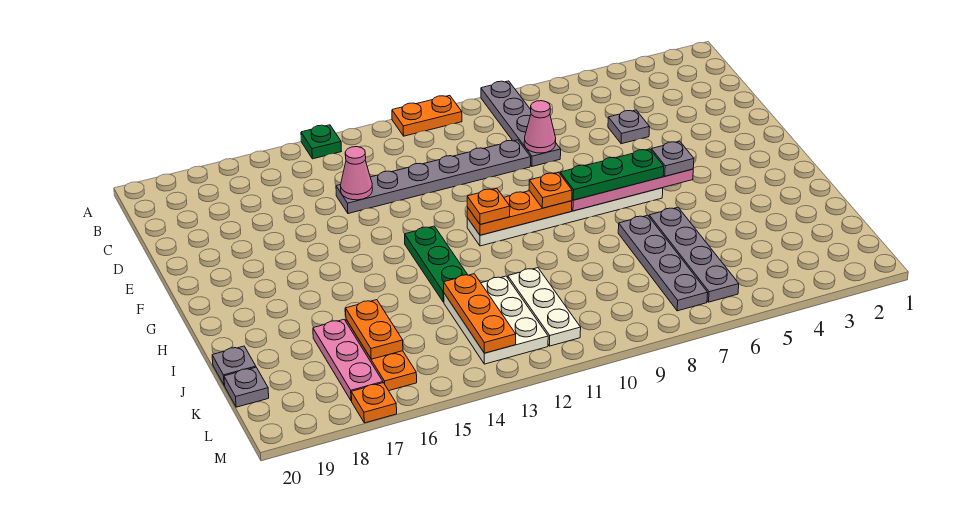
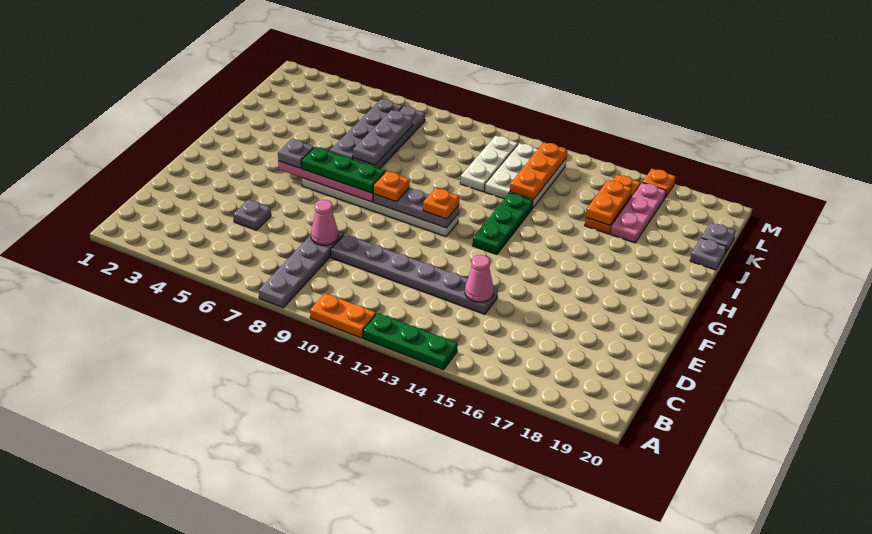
green plate A14 level 1 -> green plate A12:A14 level 1
orange plate G9:G11 level 2 -> grey plate G9:G11 level 2
none -> grey plate I7:K7 level 2

